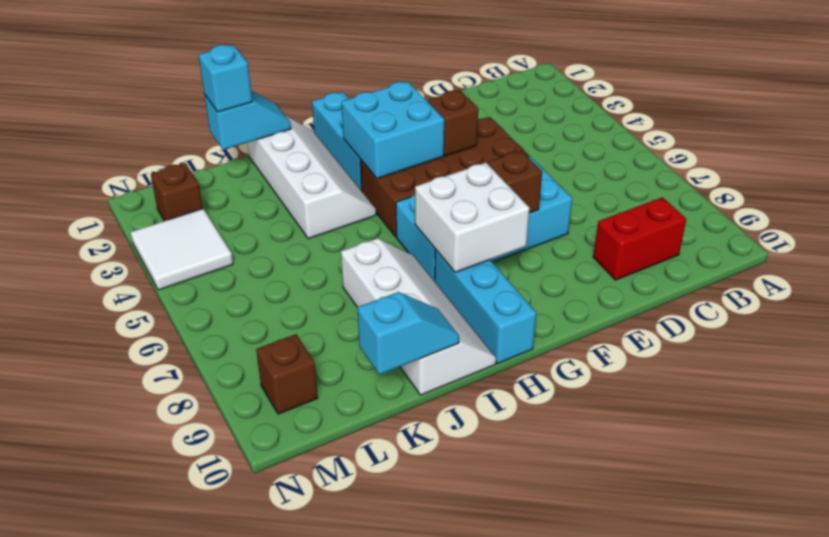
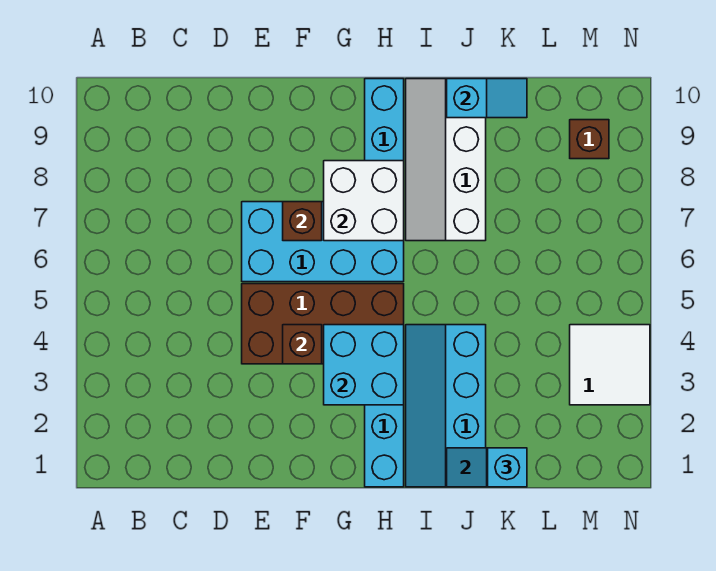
red brick C9:D9 level 1 -> none
white slope I1:J4 level 1 top J -> cyan slope I1:J4 level 1 top J
cyan slope J10:K10 level 2 top K -> cyan slope J10:K10 level 2 top J
brown brick M2 level 1 -> none

